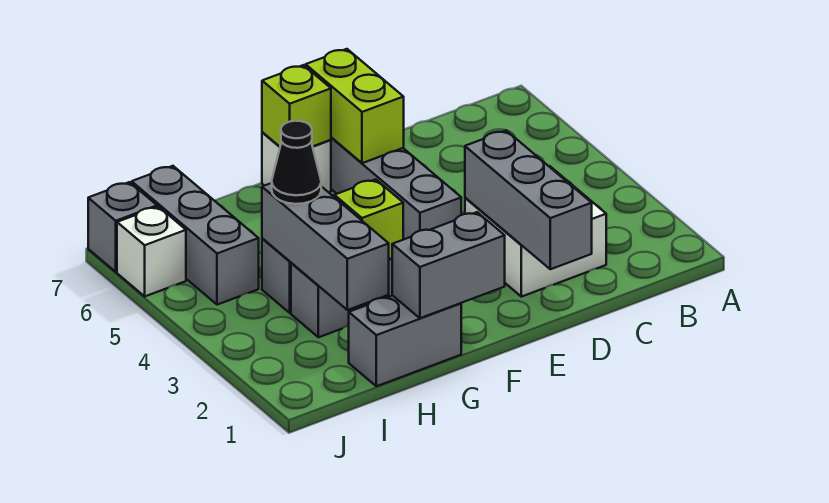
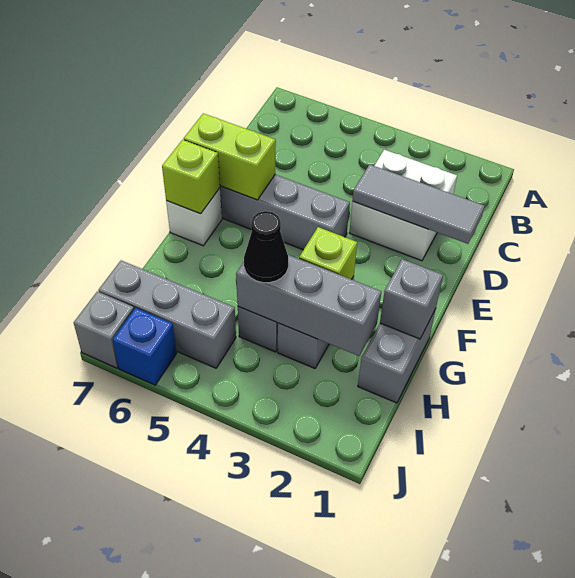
grey brick D1:D3 level 2 -> grey tile D1:D3 level 2
grey brick F1:G1 level 2 -> grey brick G1 level 2
white brick J6 level 1 -> blue brick J6 level 1

